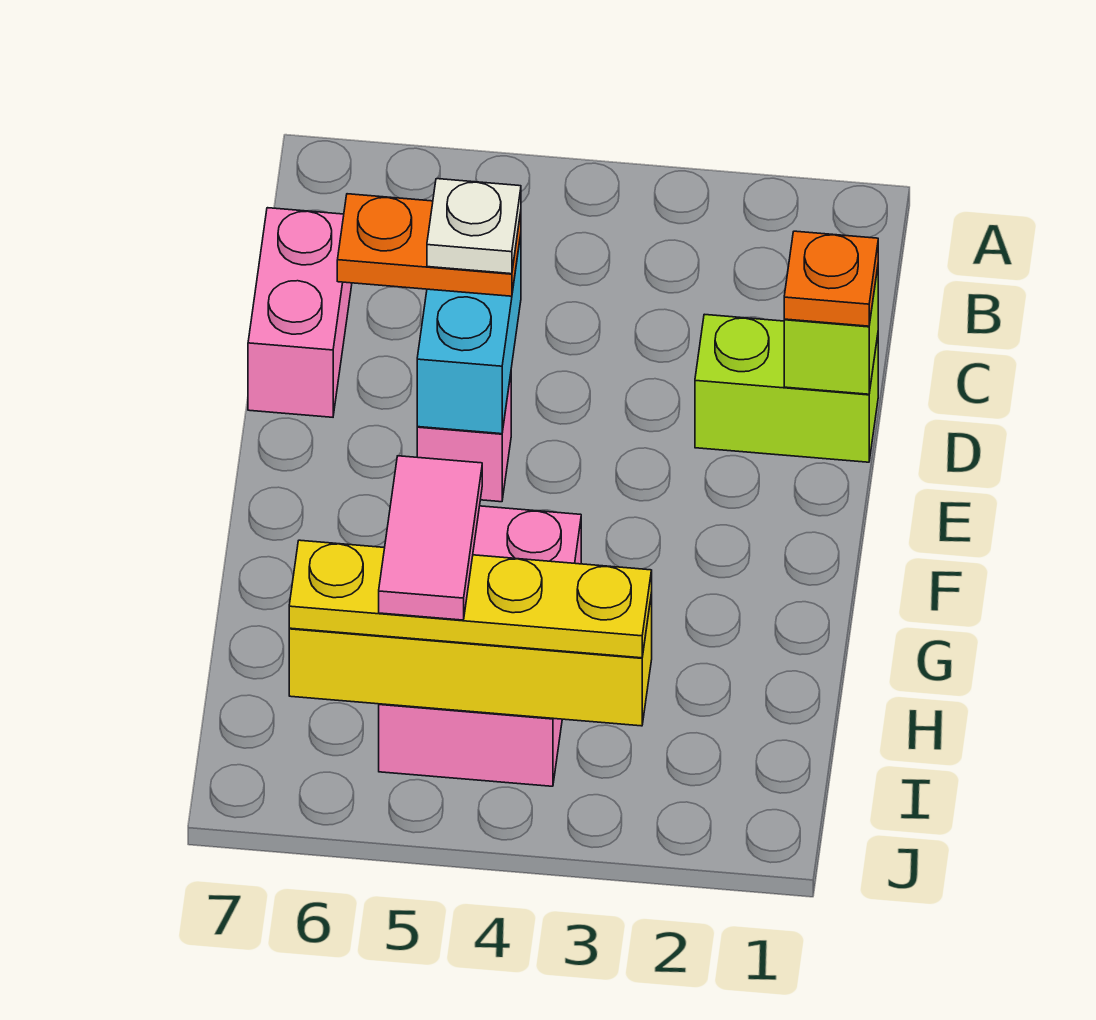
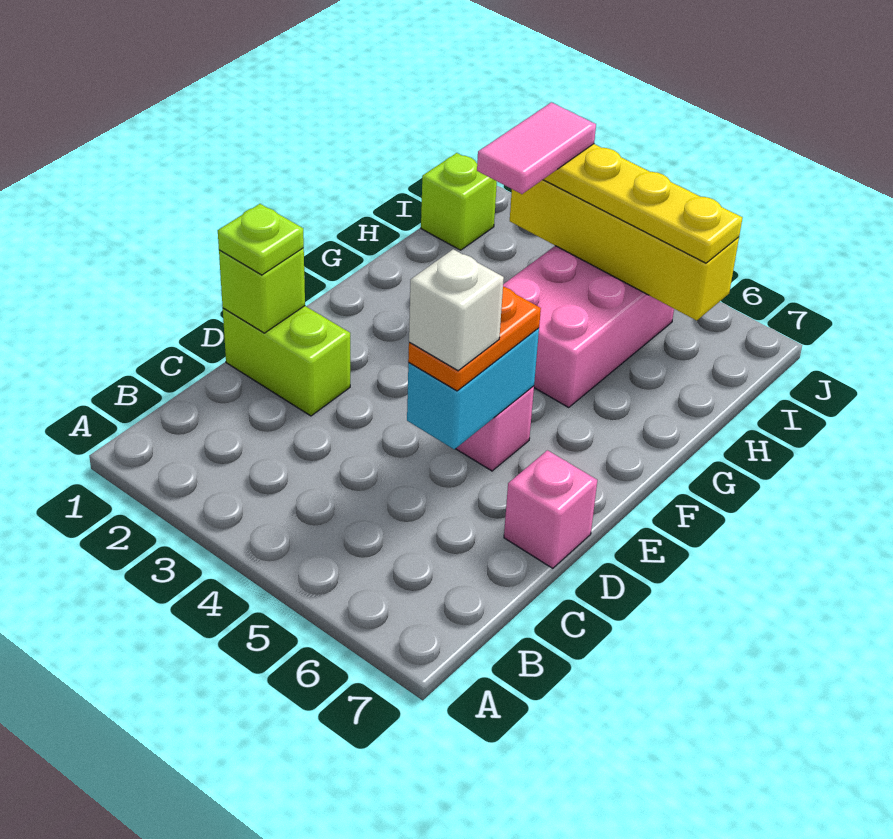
pink brick C7:D7 level 1 -> pink brick D7 level 1
orange plate D1 level 3 -> lime plate D1 level 3
orange plate D5:D6 level 3 -> orange plate D5:E5 level 3
white plate D5 level 4 -> white brick D5 level 4
pink tile H5:I5 level 4 -> pink tile H3:I3 level 4
none -> lime brick I1 level 1

